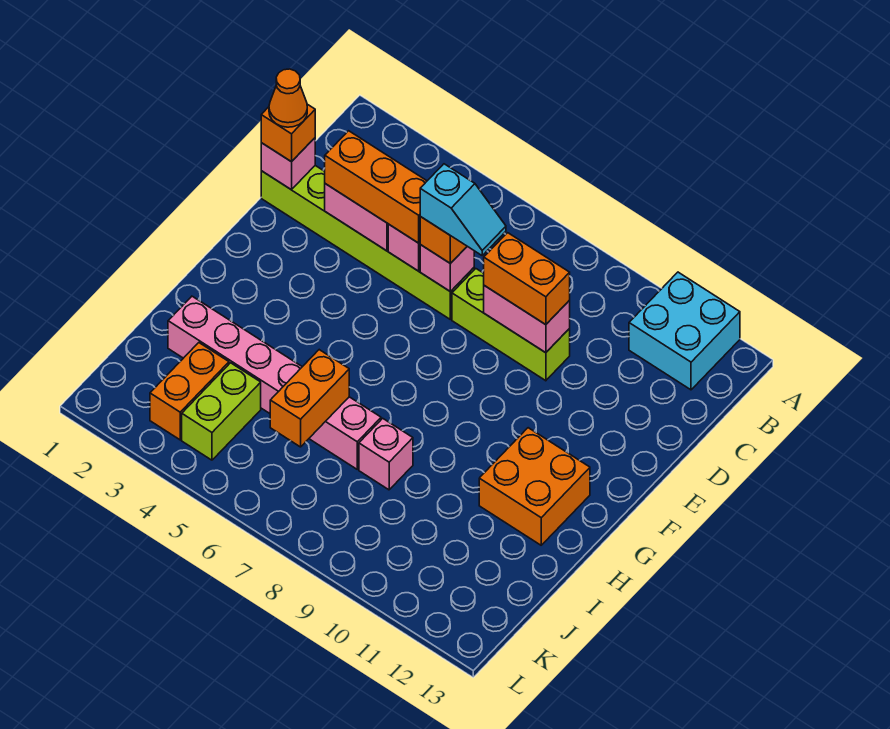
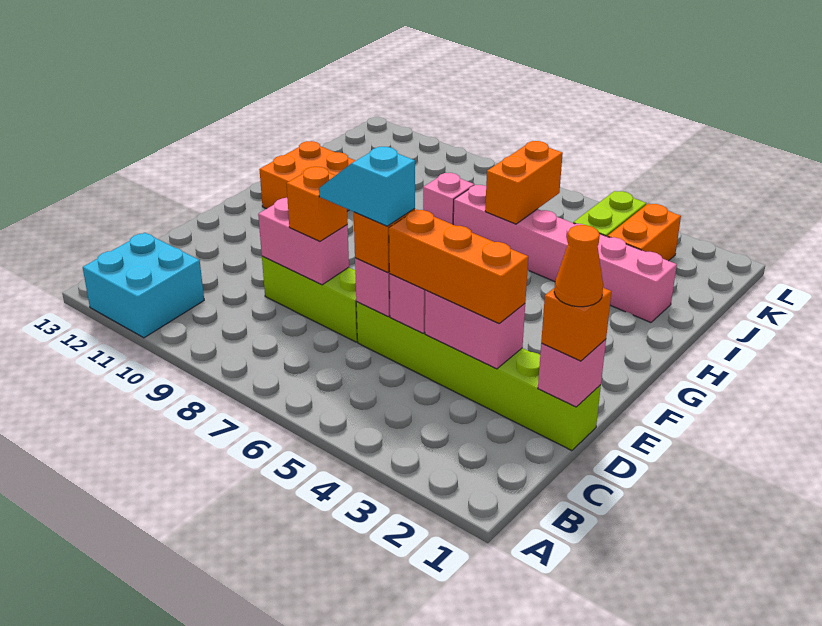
orange brick D8:D9 level 3 -> orange brick D8 level 3

